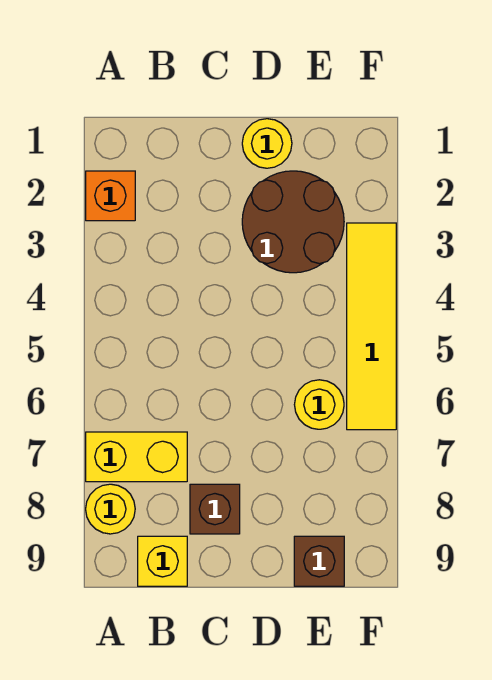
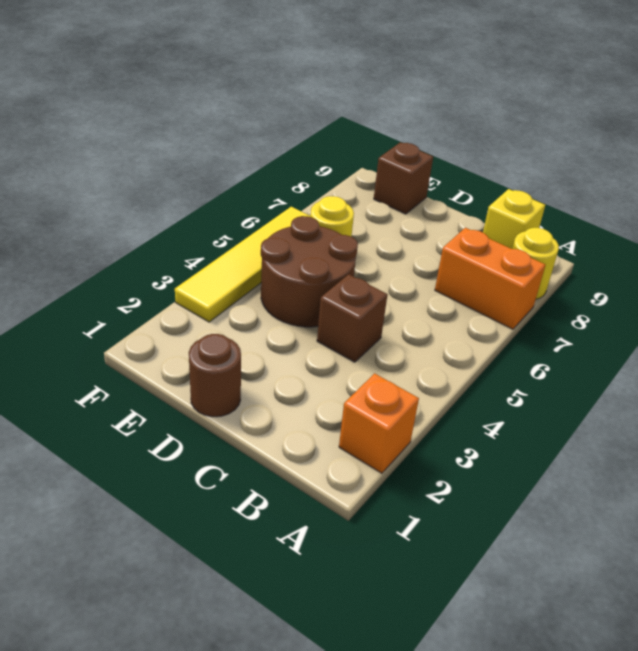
yellow brick A7:B7 level 1 -> orange brick A7:B7 level 1
brown brick C8 level 1 -> brown brick C4 level 1
yellow round brick D1 level 1 -> brown round brick D1 level 1
brown round brick D2:E3 level 1 -> brown round brick D4:E5 level 1

